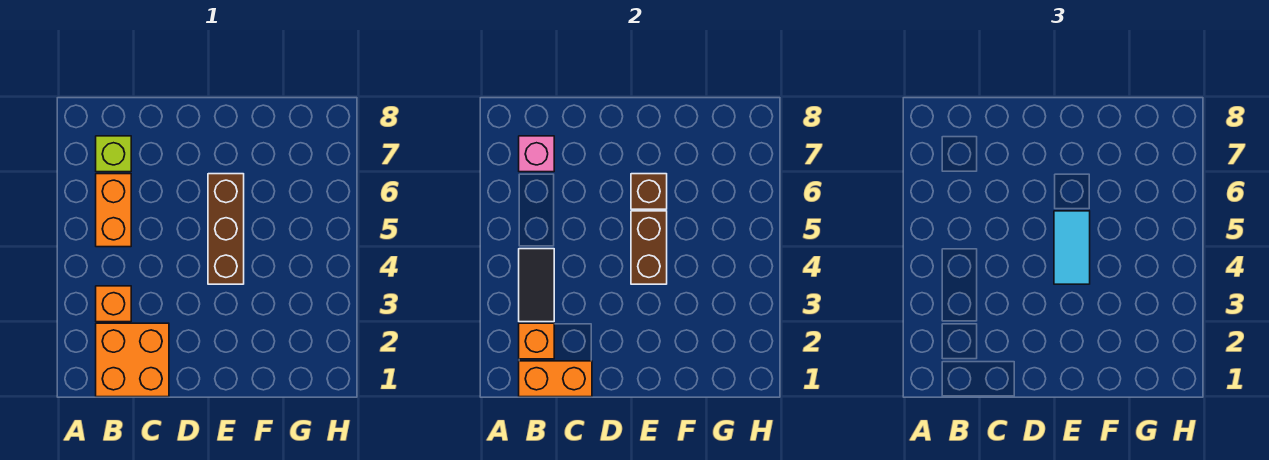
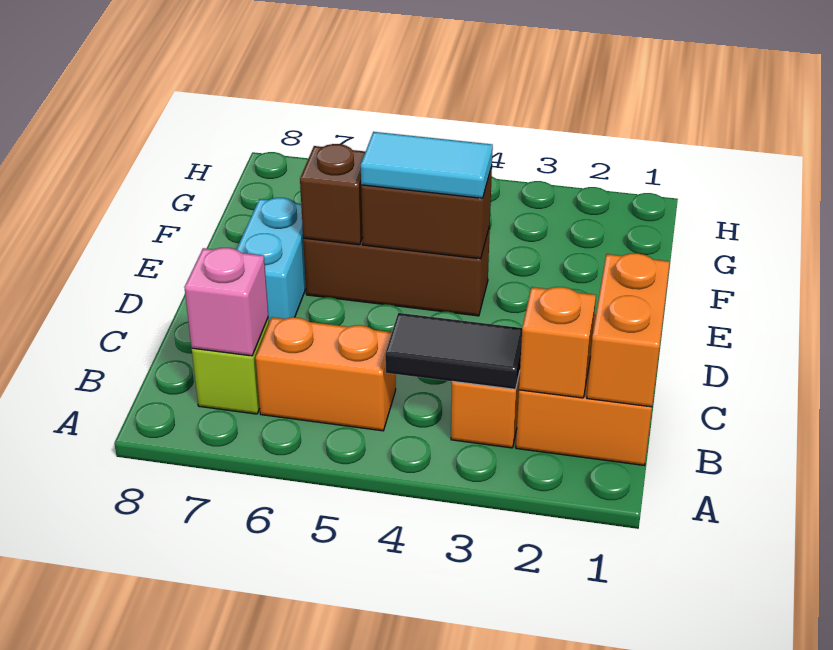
none -> cyan brick D7:E7 level 1

